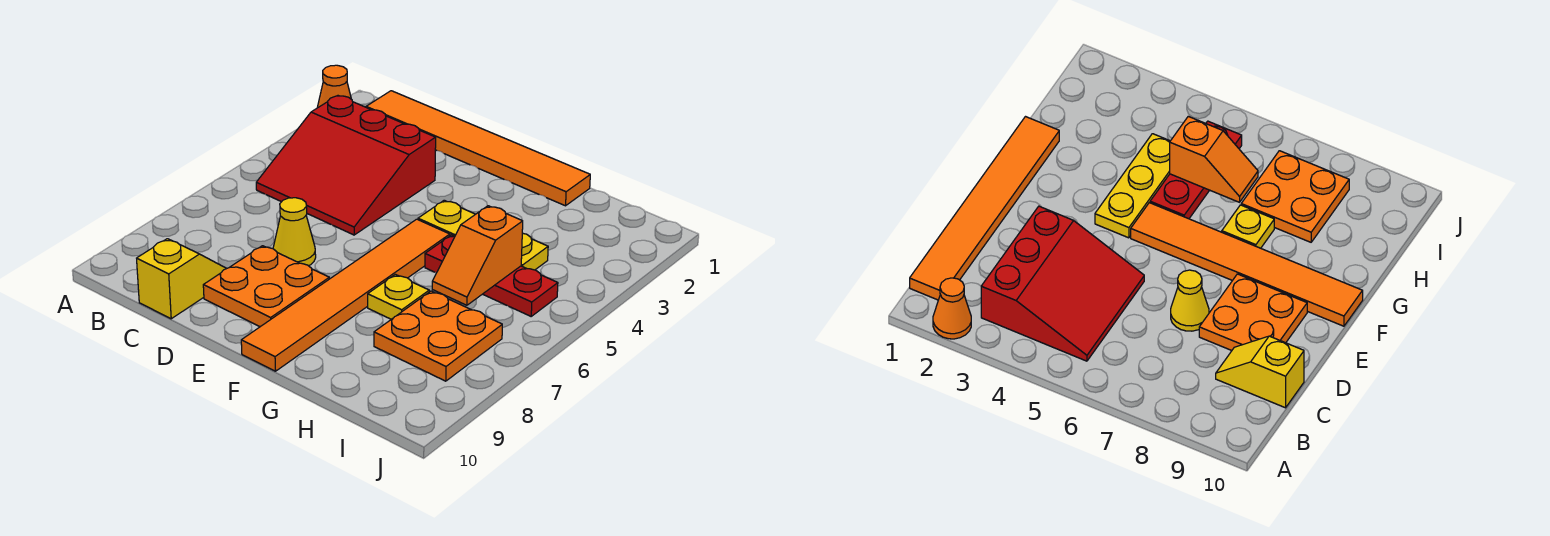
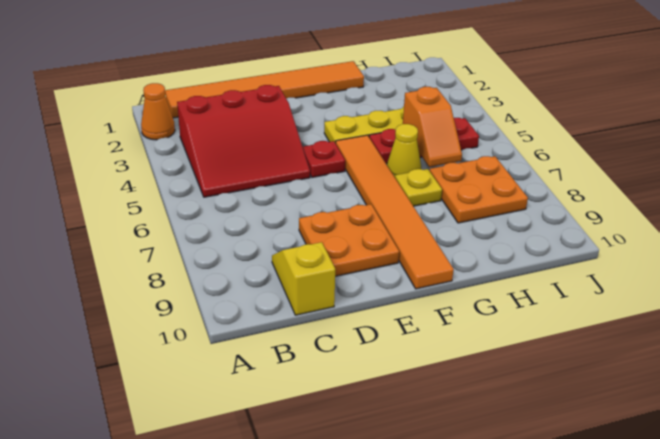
yellow cone D7 level 1 -> yellow cone G6 level 1
none -> red plate E5 level 1

